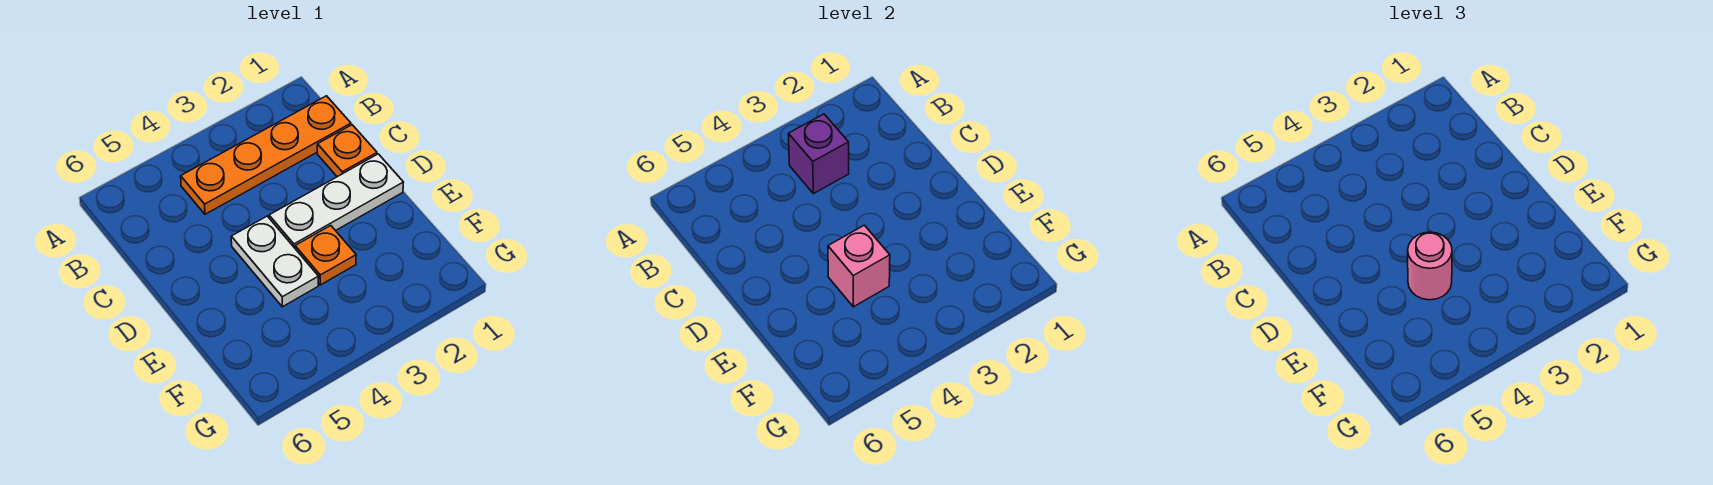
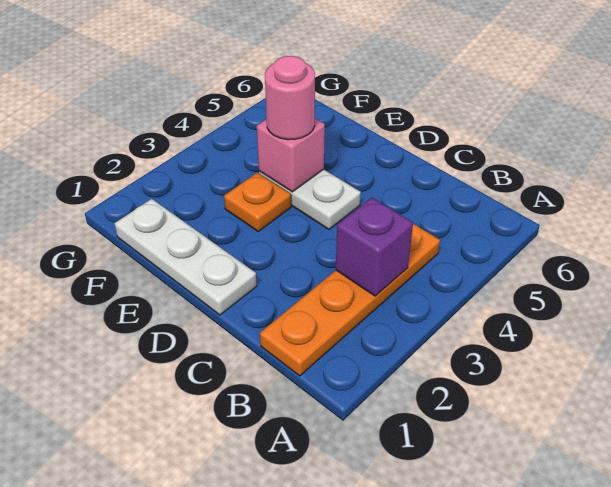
orange plate C1 level 1 -> none
white plate D1:D3 level 1 -> white plate D1:F1 level 1

